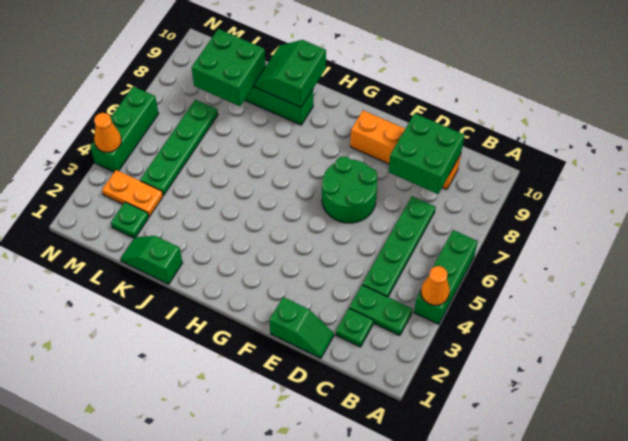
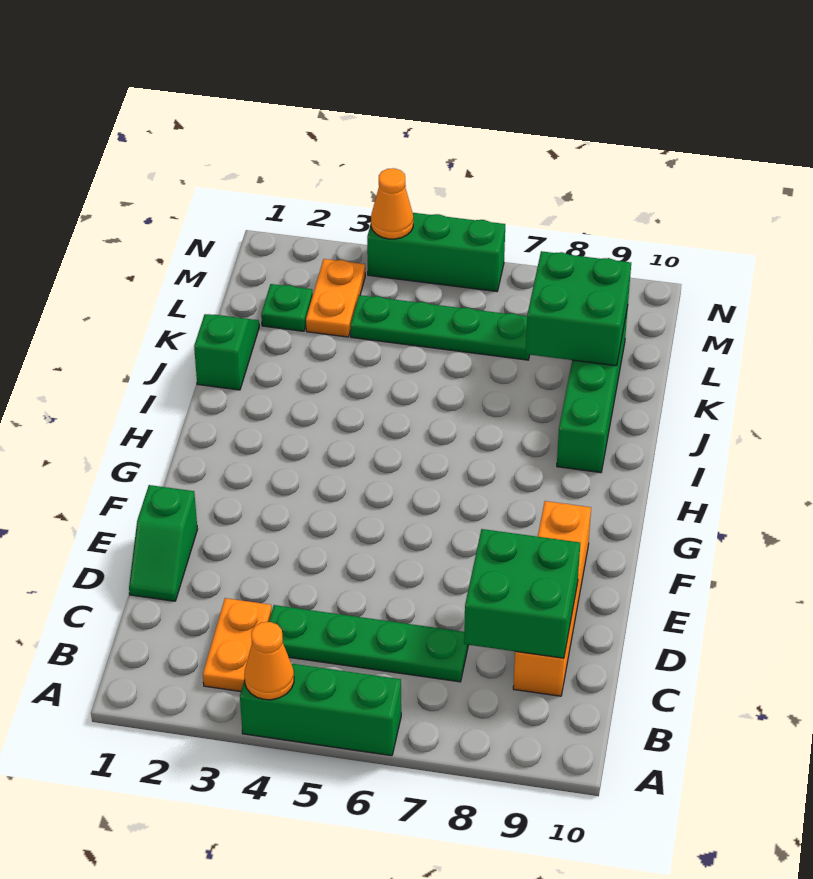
green plate B3:C3 level 1 -> orange plate B3:C3 level 1
green plate C2 level 1 -> none
green round brick E6:F7 level 1 -> none
green slope I9:J10 level 2 top I -> none

